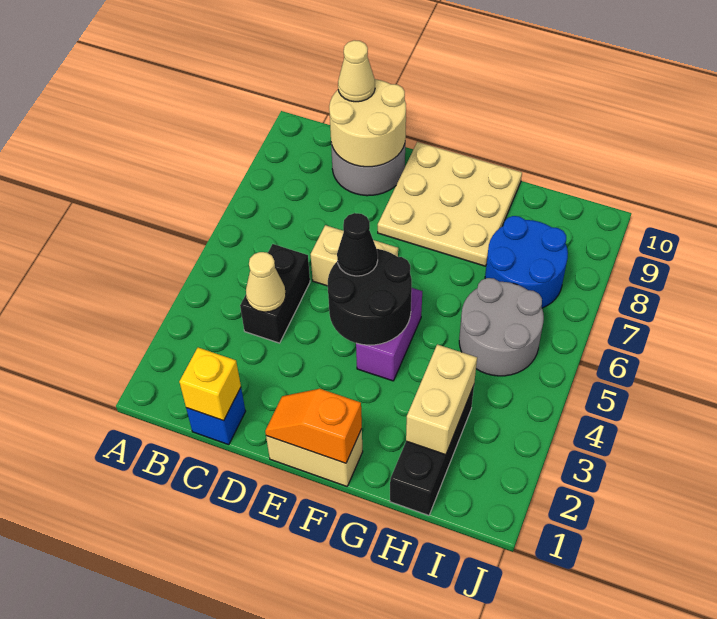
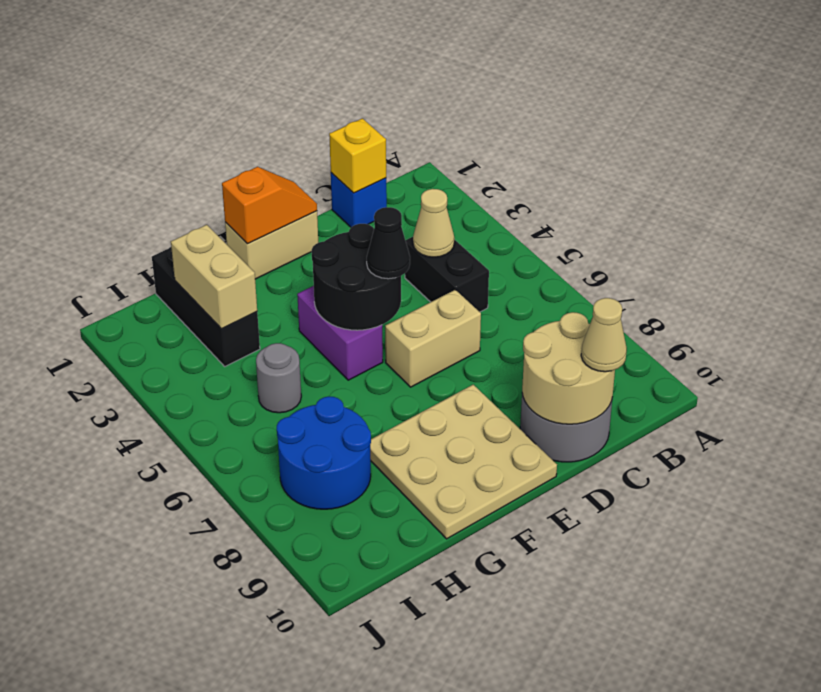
grey round brick H5:I6 level 1 -> grey round brick H5 level 1

